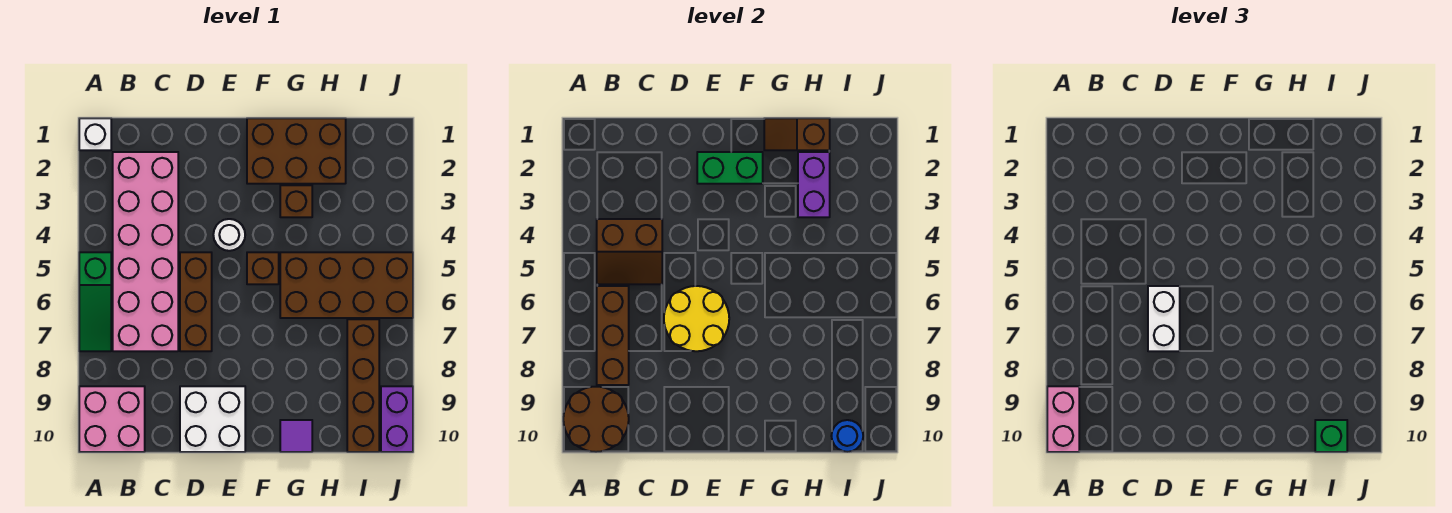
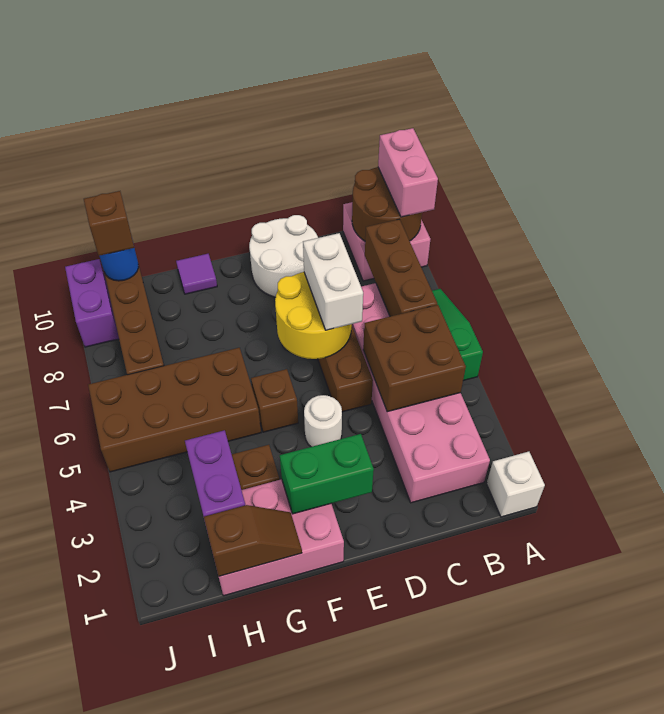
brown slope B4:C5 level 2 top 4 -> brown brick B4:C5 level 2
white brick D9:E10 level 1 -> white round brick D9:E10 level 1
brown brick F1:H2 level 1 -> pink brick F1:H2 level 1
green brick I10 level 3 -> brown brick I10 level 3

